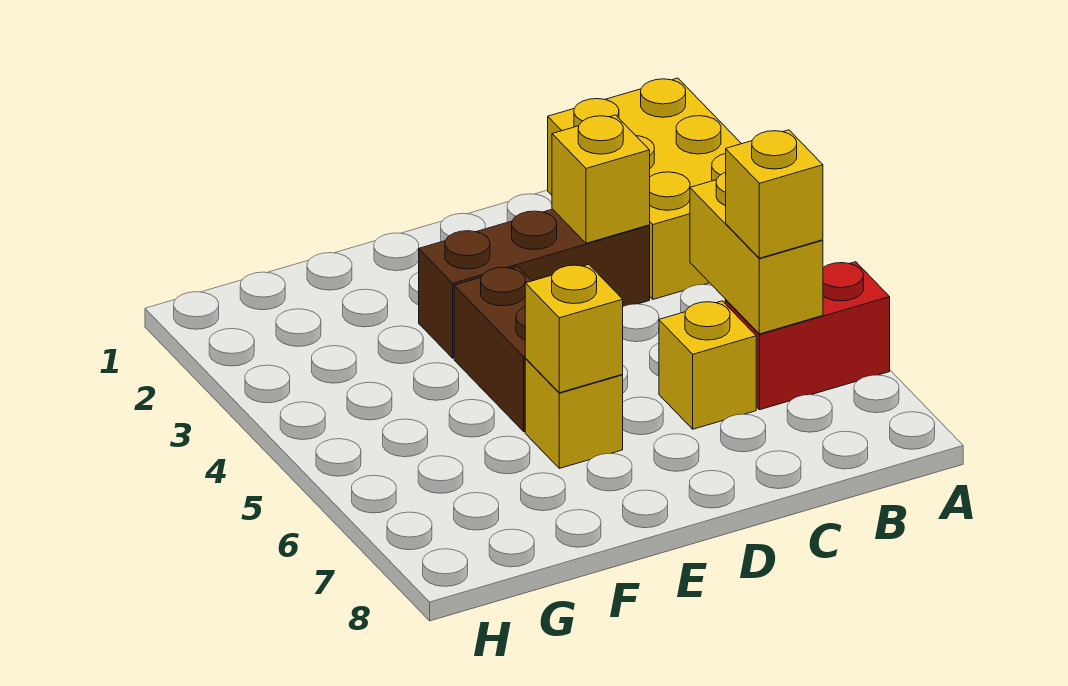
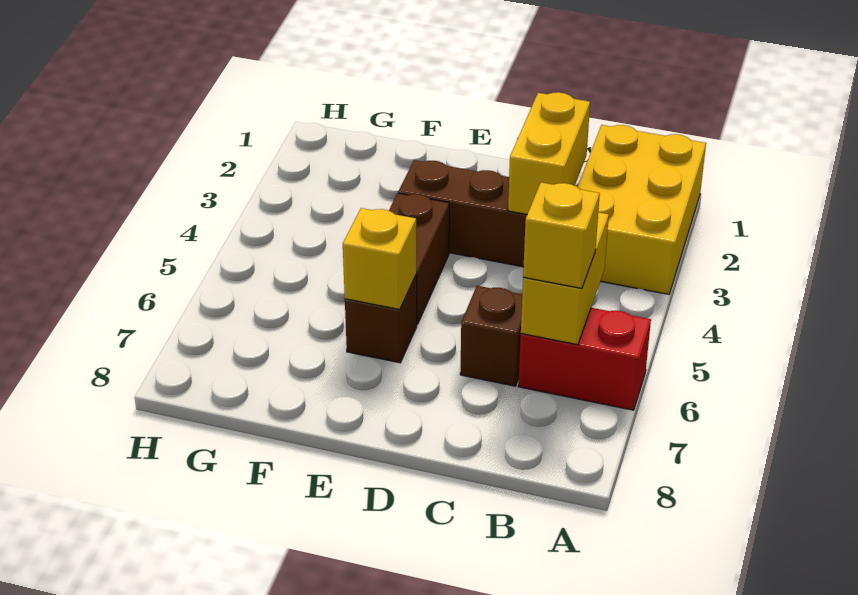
yellow brick C3 level 2 -> yellow brick C2:C3 level 2
yellow brick C6 level 1 -> brown brick C6 level 1
yellow brick E6 level 1 -> brown brick E6 level 1

